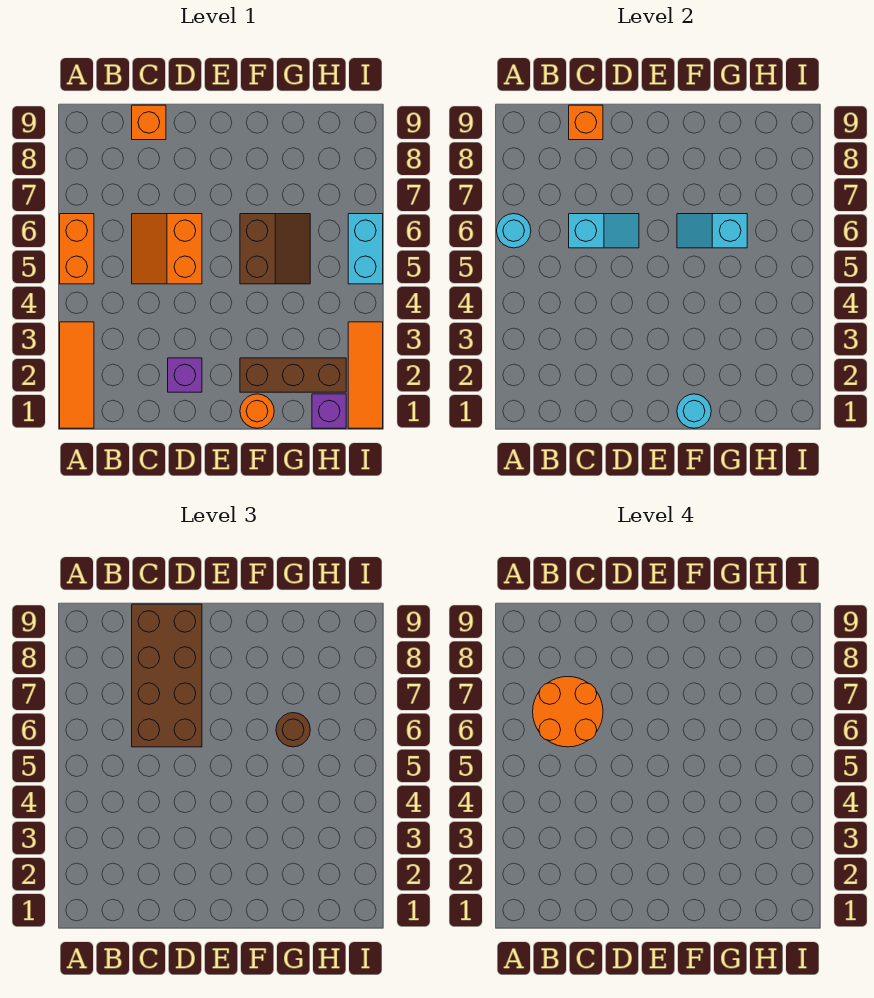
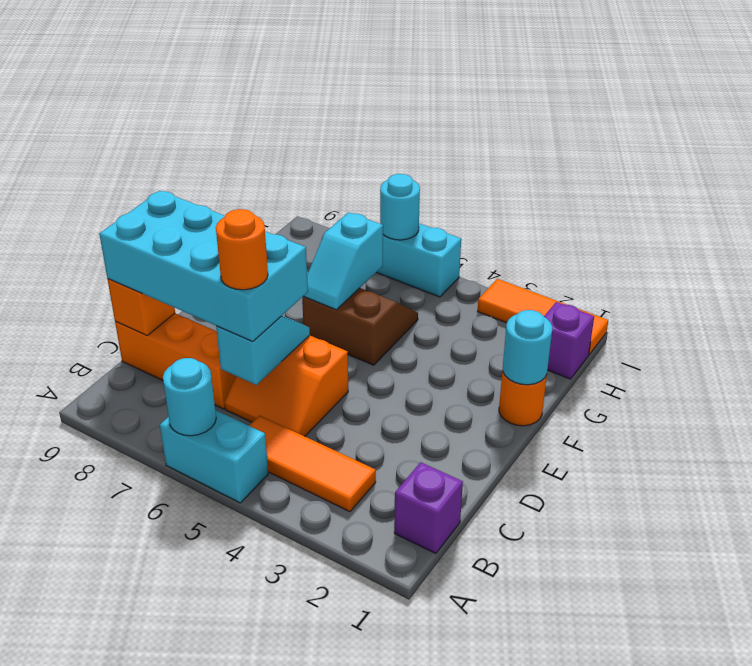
orange tile A1:A3 level 1 -> orange tile B3:B5 level 1
orange brick A5:A6 level 1 -> cyan brick A5:A6 level 1
orange round brick B6:C7 level 4 -> orange round brick C6 level 4
brown brick C6:D9 level 3 -> cyan brick C6:D9 level 3
orange brick C9 level 1 -> orange brick C7:C9 level 1
purple brick D2 level 1 -> purple brick B1 level 1
brown brick F2:H2 level 1 -> none
brown round brick G6 level 3 -> none
none -> cyan round brick I6 level 2

